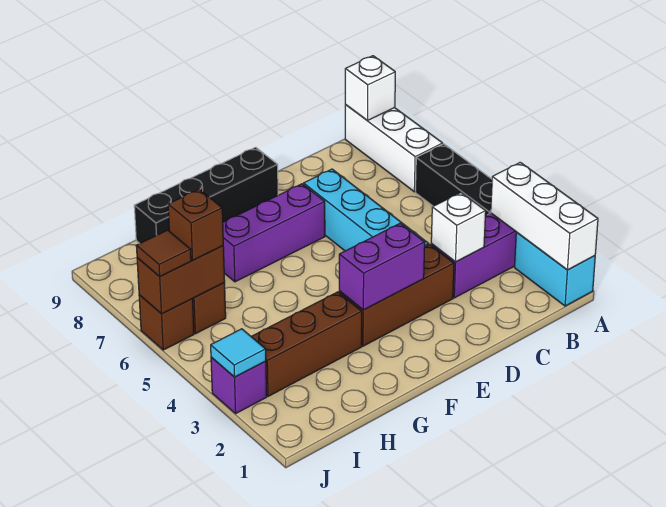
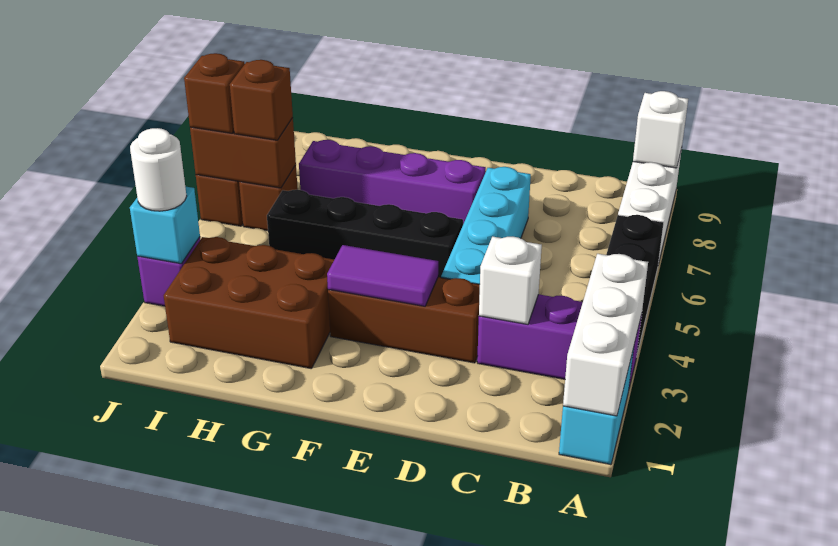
purple brick E3:F3 level 2 -> purple tile E3:F3 level 2
purple brick E7:G7 level 1 -> purple brick E7:H7 level 1
black brick E9:H9 level 1 -> black brick E5:H5 level 1
brown brick G3:I3 level 1 -> brown brick G2:I3 level 1
cyan tile J3 level 2 -> cyan brick J3 level 2
none -> white round brick J3 level 3
brown tile J6 level 3 -> brown brick J6 level 3

